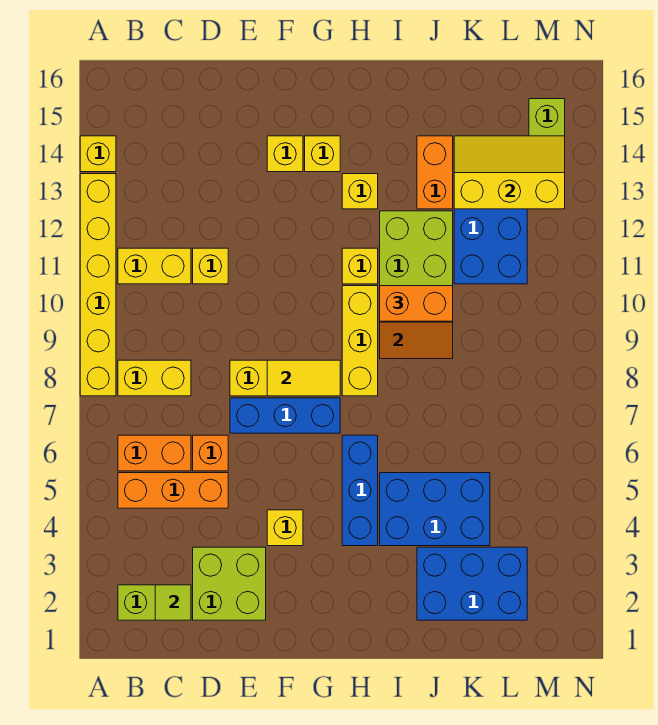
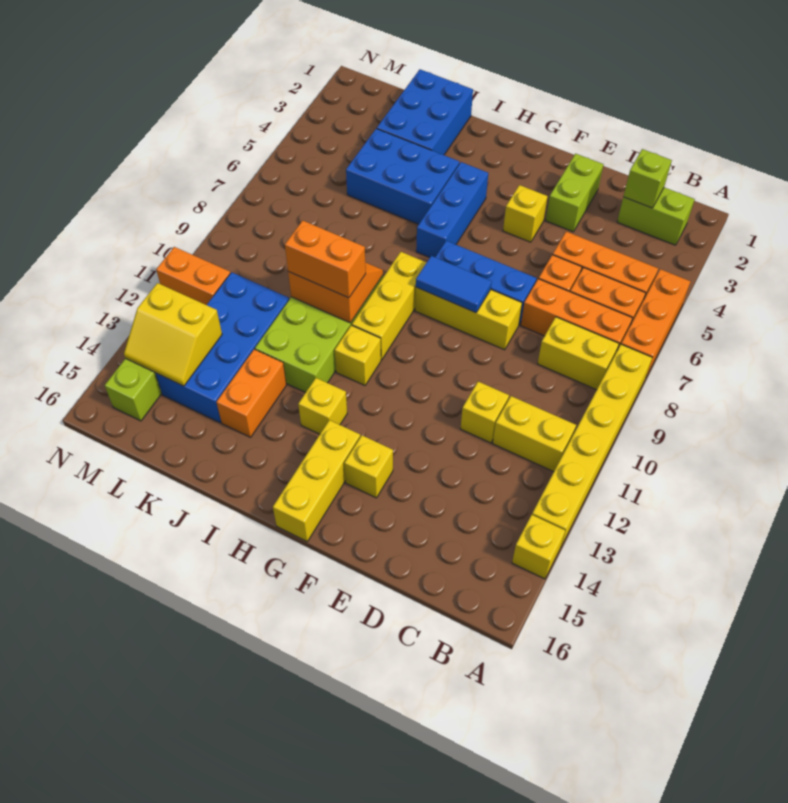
none -> orange brick A5:A7 level 1
none -> orange brick B7:D7 level 1
lime tile C2 level 2 -> lime brick C2 level 2
lime brick D2:E3 level 1 -> lime brick E2:E3 level 1
yellow tile F8:G8 level 2 -> blue tile F8:G8 level 2
yellow brick G14 level 1 -> yellow brick G14:G16 level 1
blue brick J2:L3 level 1 -> blue brick J1:K3 level 1
yellow slope K13:M14 level 2 top 13 -> yellow slope L13:M14 level 2 top 13
none -> orange brick M11:N11 level 1

